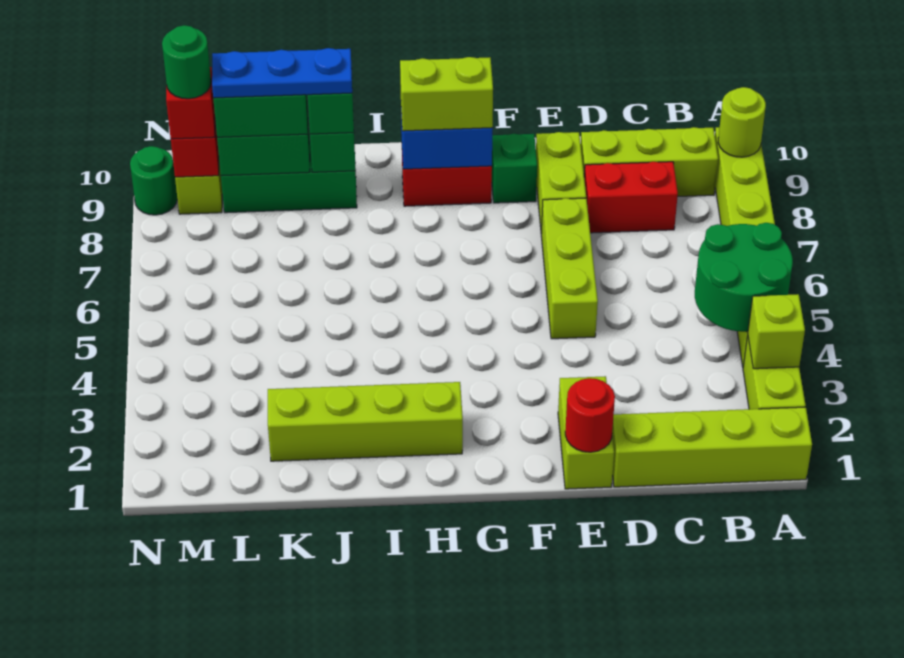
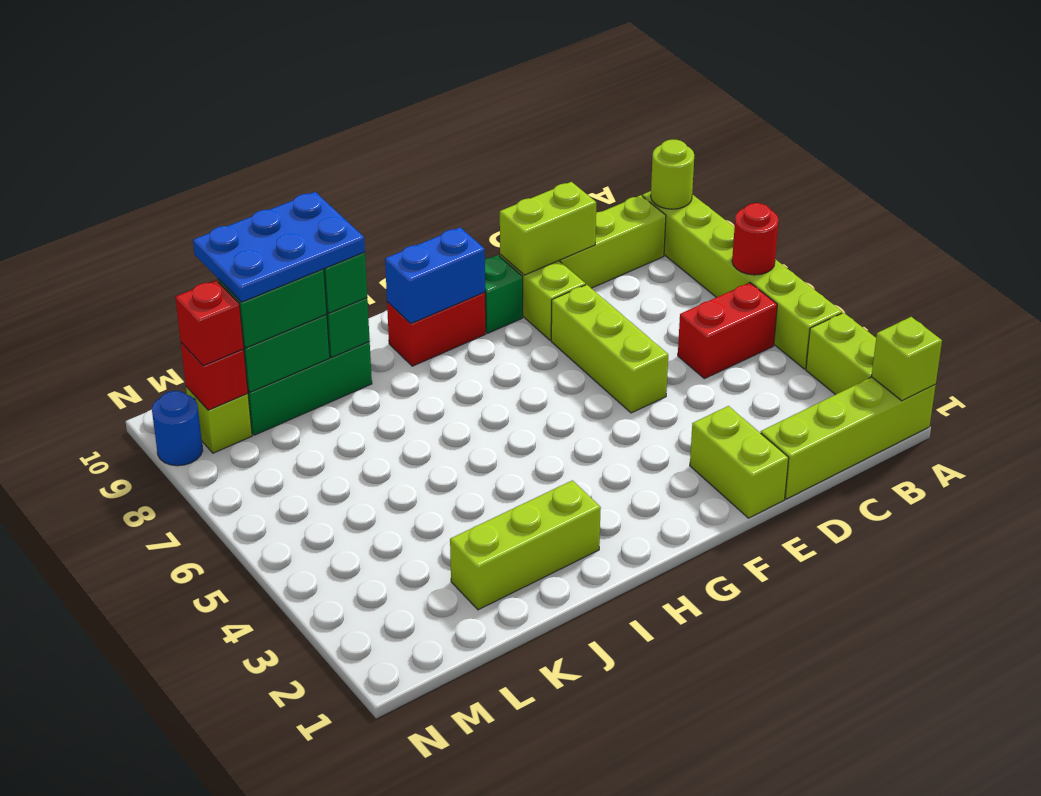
lime brick A3 level 2 -> lime brick A1 level 2
green round brick A4:B5 level 2 -> none
red brick C8:D8 level 1 -> red brick B5:C5 level 1
red round brick E1 level 2 -> red round brick A6 level 2
lime brick G9:H9 level 3 -> lime brick D9:E9 level 2
lime brick H2:K2 level 1 -> lime brick I2:K2 level 1
blue plate J9:L9 level 4 -> blue plate J9:L10 level 4
green round brick M9 level 4 -> none
green round brick N9 level 1 -> blue round brick N9 level 1

